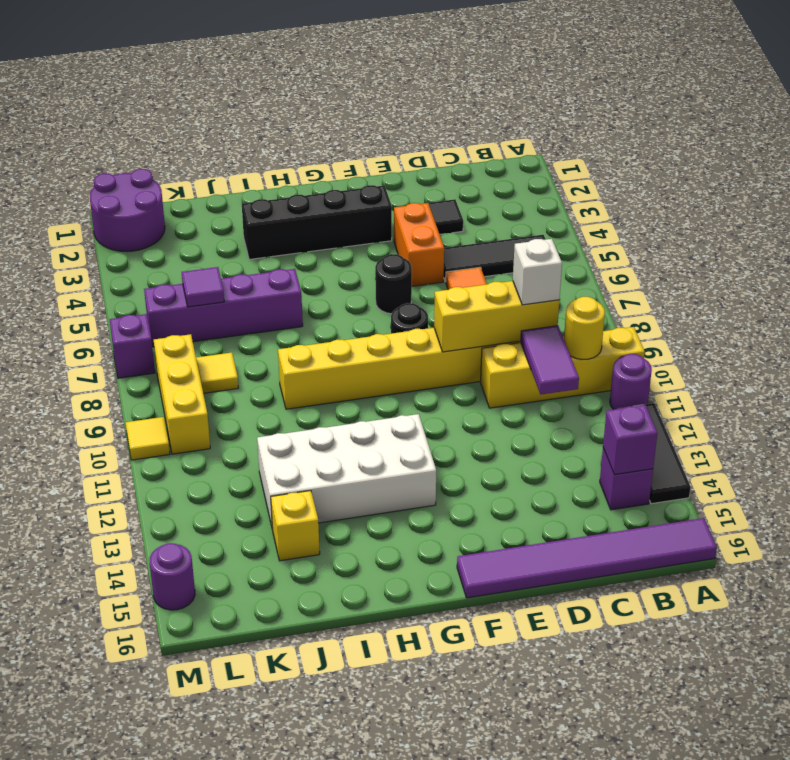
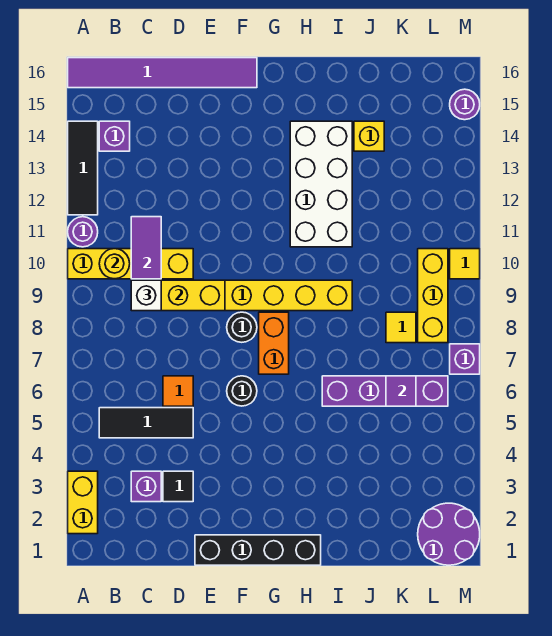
none -> yellow brick A2:A3 level 1
purple brick B14 level 2 -> purple brick C3 level 1
orange brick E4:E5 level 1 -> orange brick G7:G8 level 1
black brick F3:I3 level 1 -> black brick E1:H1 level 1
white brick G12:J13 level 1 -> white brick H11:I14 level 1

